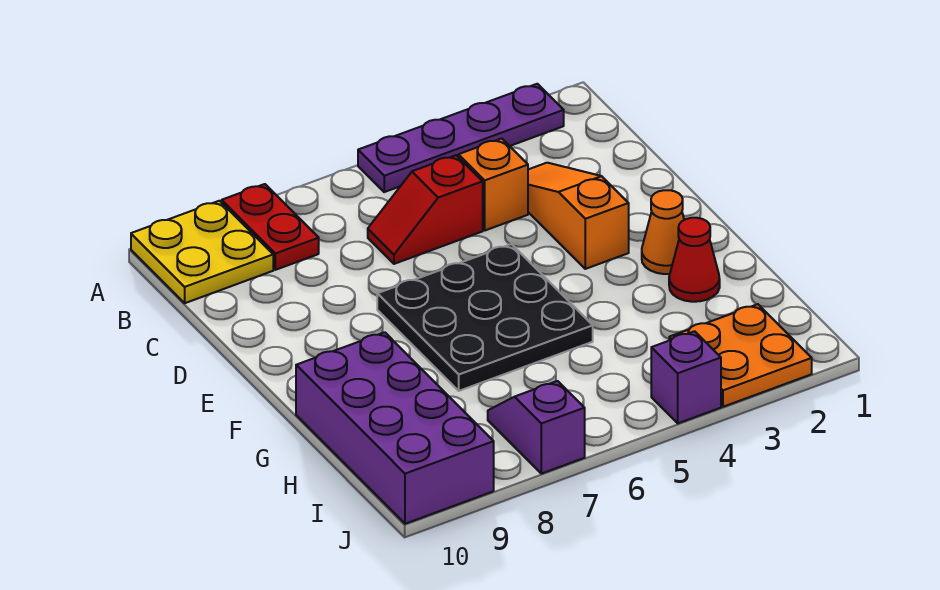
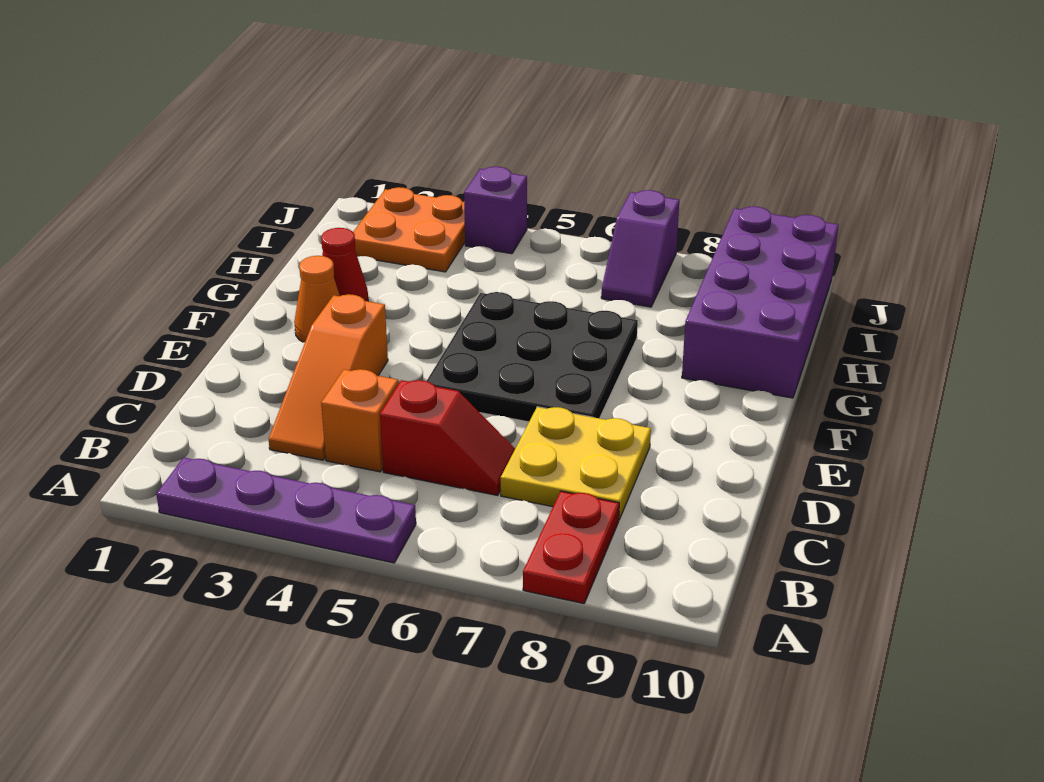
yellow plate A9:B10 level 1 -> yellow plate C7:D8 level 1

